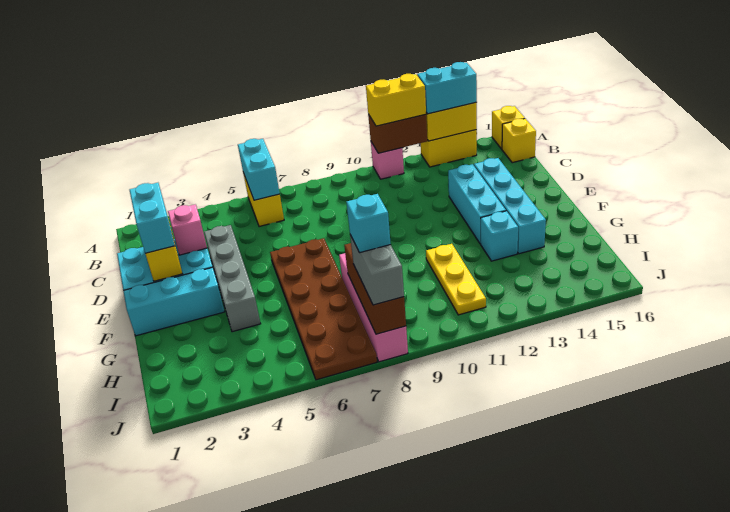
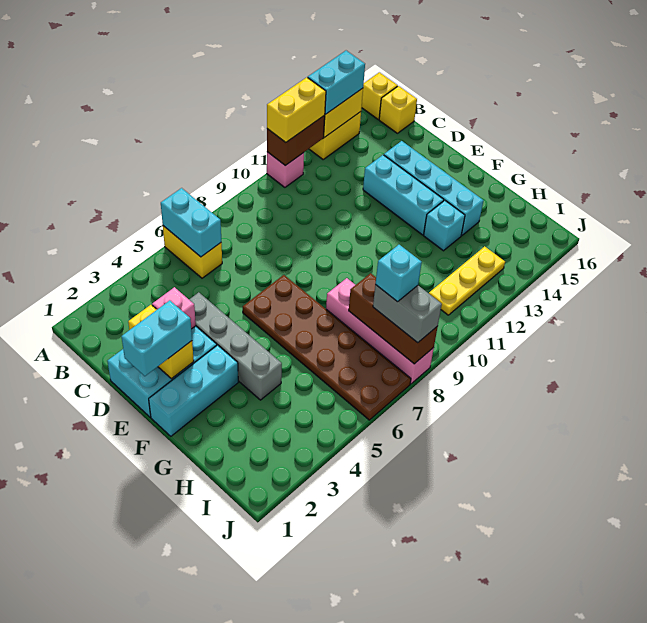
cyan brick D2:E2 level 3 -> cyan brick E1:E2 level 3
yellow plate G11:I11 level 1 -> yellow plate I11:I13 level 1

